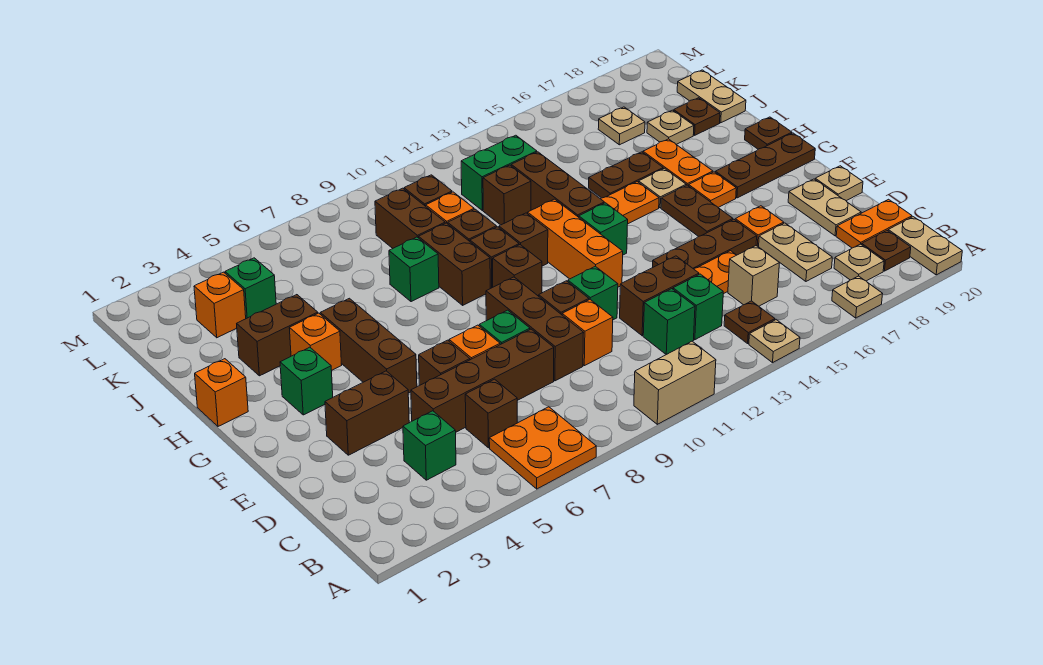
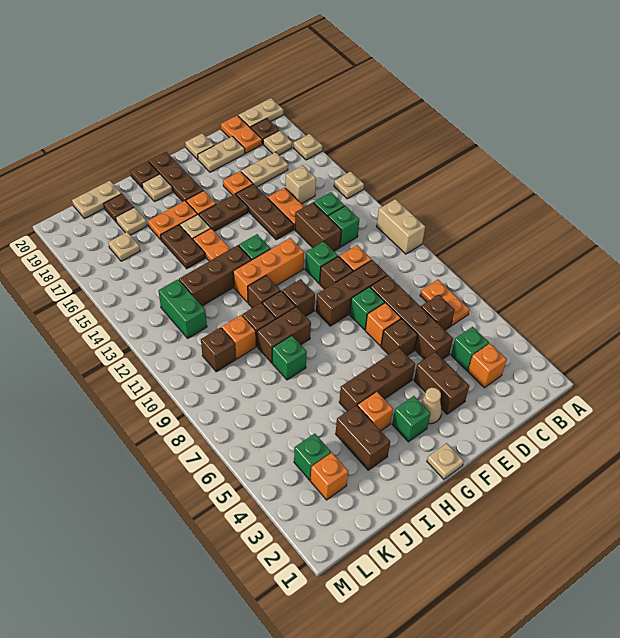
orange plate A6:B7 level 1 -> orange plate B6:B7 level 1
brown plate B14 level 1 -> none
none -> tan cone F3 level 1
none -> tan plate G1 level 1
orange brick H1 level 1 -> orange brick C3 level 1
none -> tan plate H19 level 1
brown brick J9:K9 level 1 -> none
brown brick J12 level 1 -> none

